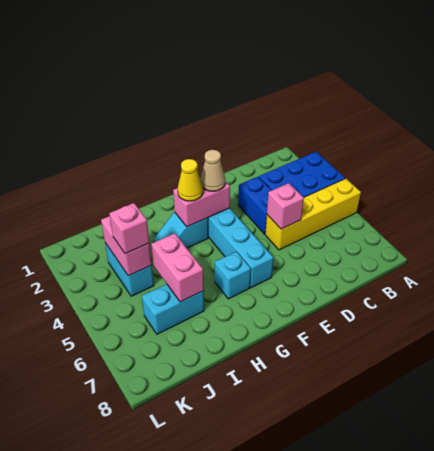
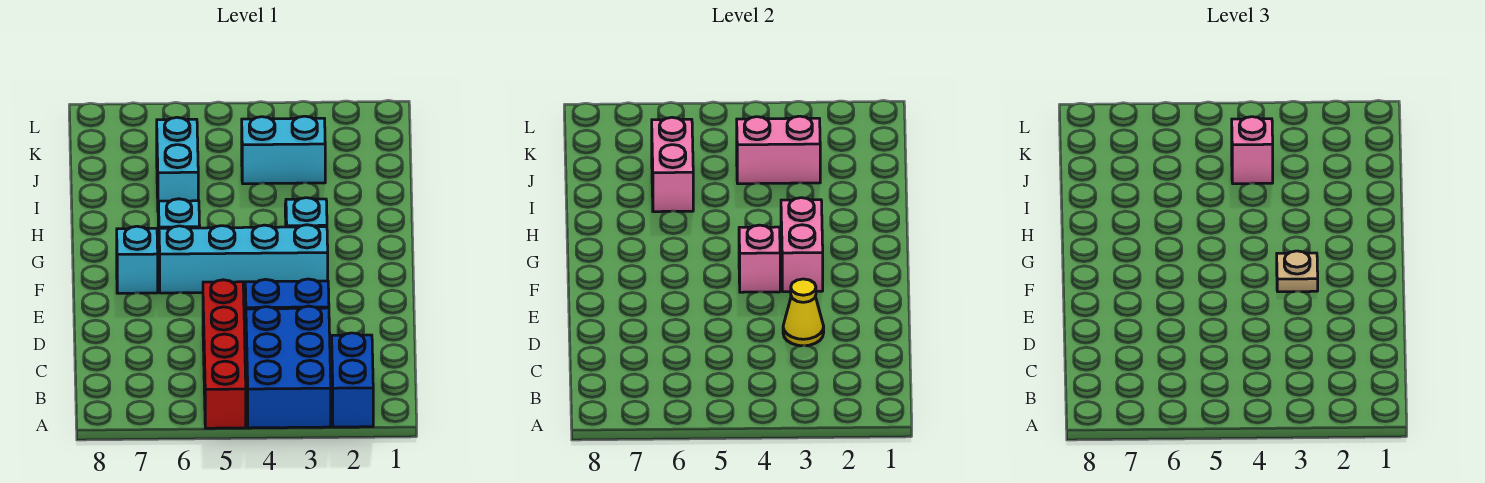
none -> blue brick A2:B2 level 1
yellow brick A5:D5 level 1 -> red brick A5:D5 level 1
pink brick D5 level 2 -> pink brick F4 level 2
tan cone F3 level 3 -> tan plate F3 level 3
none -> cyan brick F7 level 1
yellow cone G3 level 3 -> yellow cone D3 level 2
pink brick I5:I6 level 2 -> pink brick I6:J6 level 2

